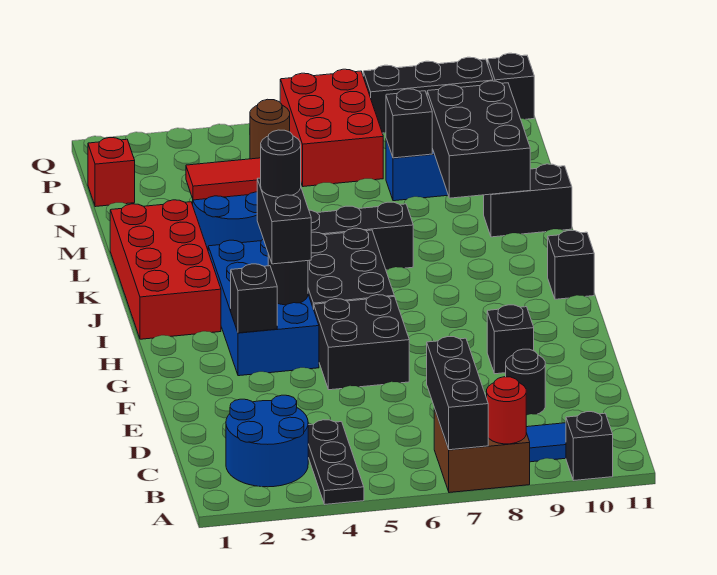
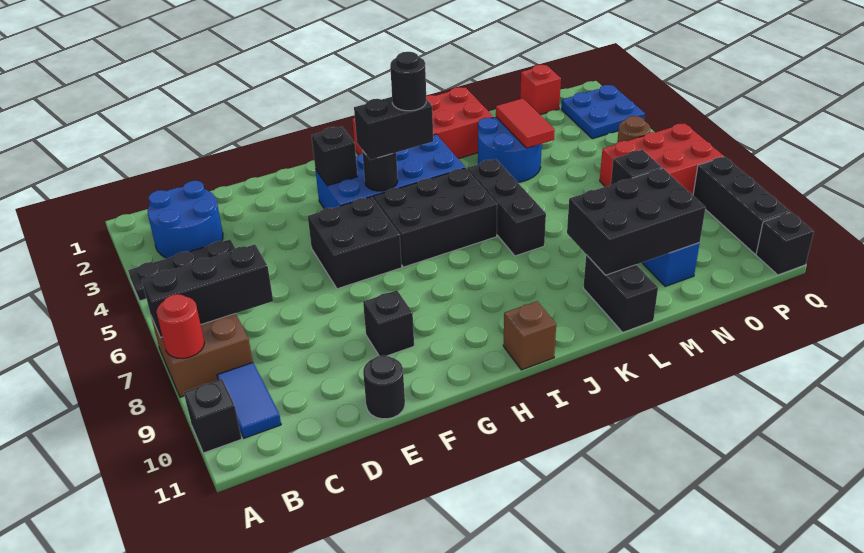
black round brick D9 level 1 -> black round brick E11 level 1
black brick I11 level 1 -> brown brick I11 level 1
none -> blue plate P2:Q3 level 1

